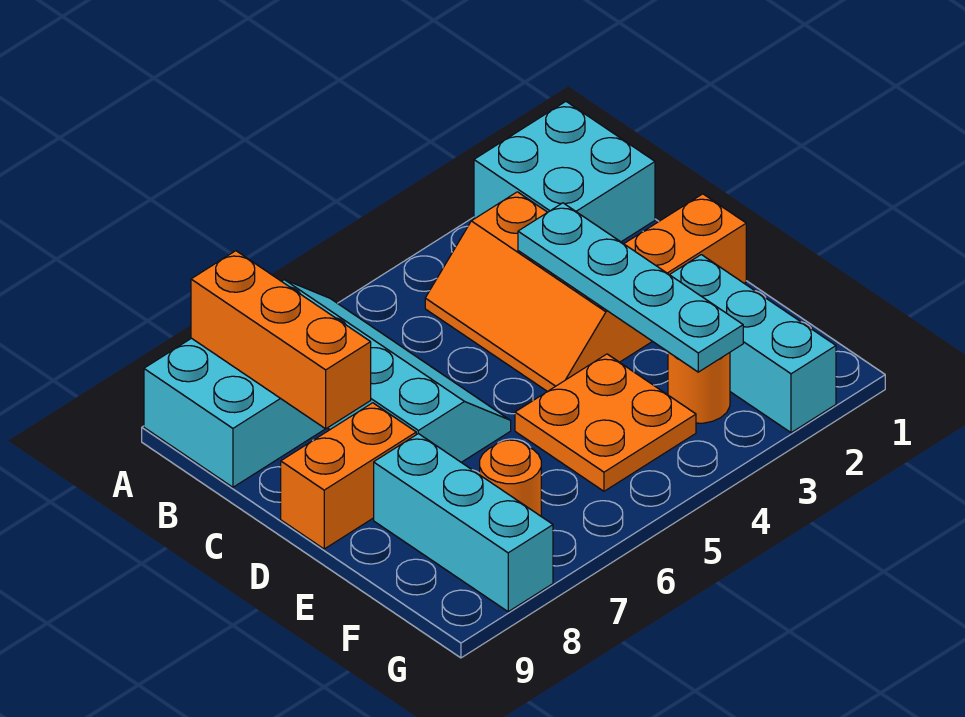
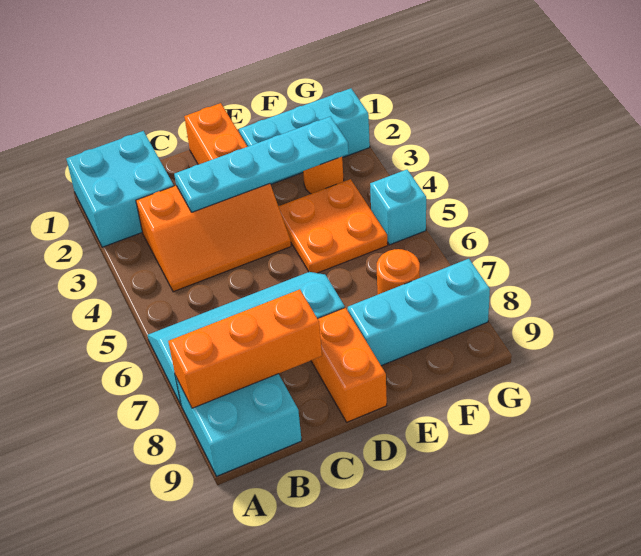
none -> cyan brick G5 level 1

